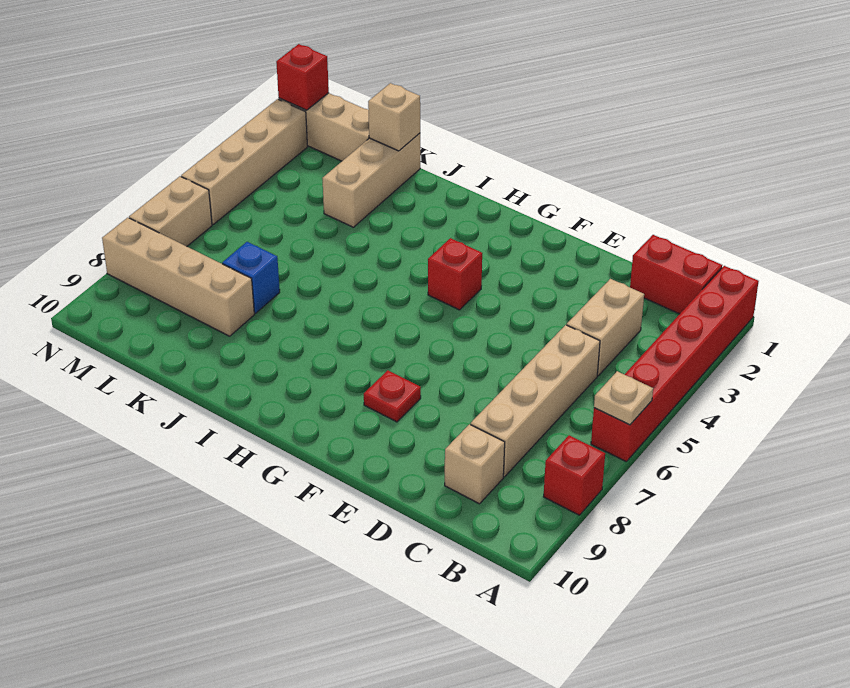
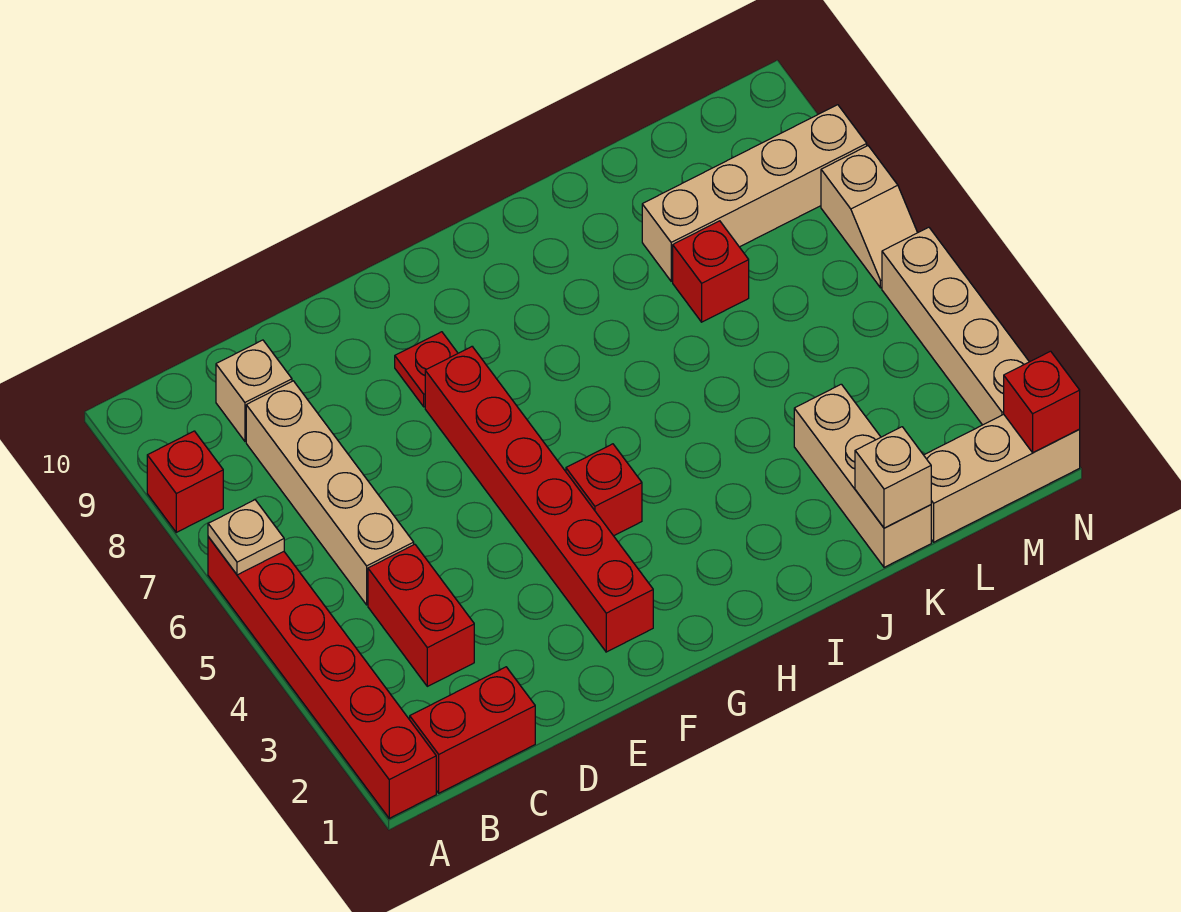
tan brick C3:C4 level 1 -> red brick C3:C4 level 1
none -> red brick F2:F7 level 1
blue brick K7 level 1 -> red brick K7 level 1
tan brick N6:N7 level 1 -> tan slope N6:N7 level 1 top 7

